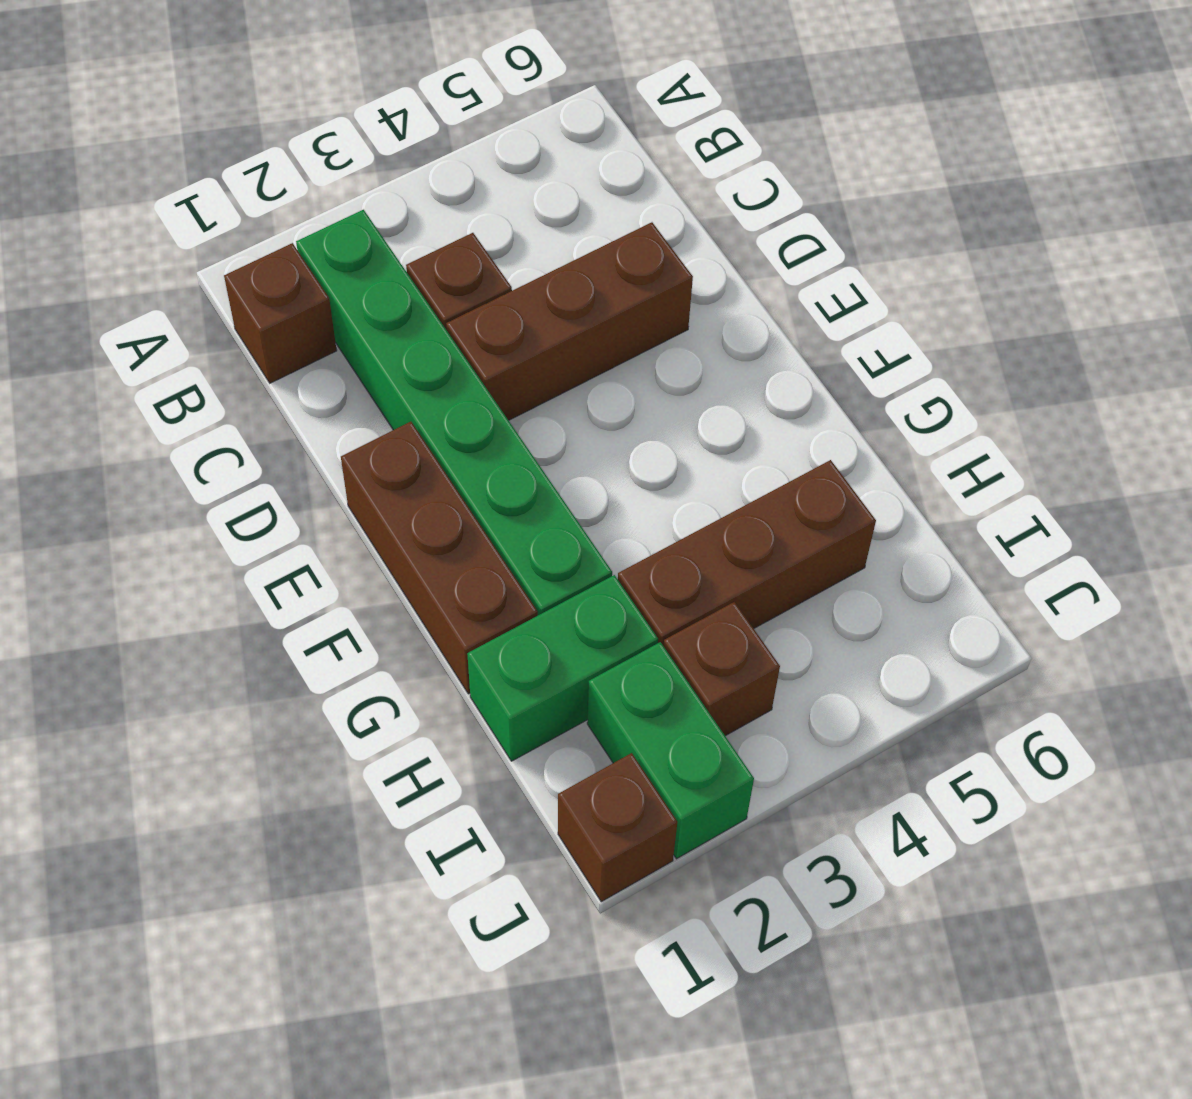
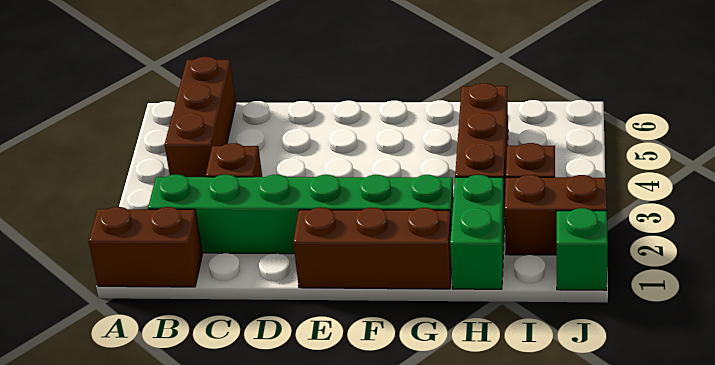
brown brick B1 level 1 -> brown brick A1:B1 level 1
brown brick D3:D5 level 1 -> brown brick B4:B6 level 1
green brick I2:J2 level 1 -> brown brick I2:J2 level 1
brown brick J1 level 1 -> green brick J1 level 1

